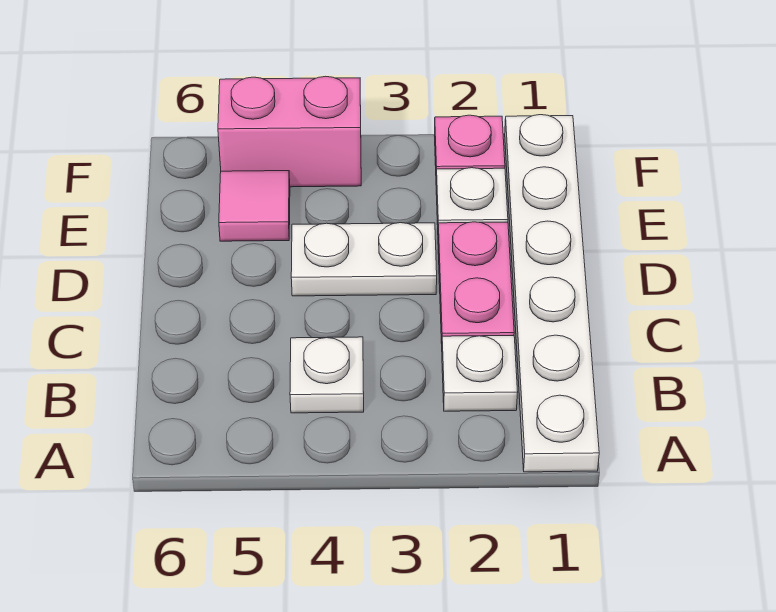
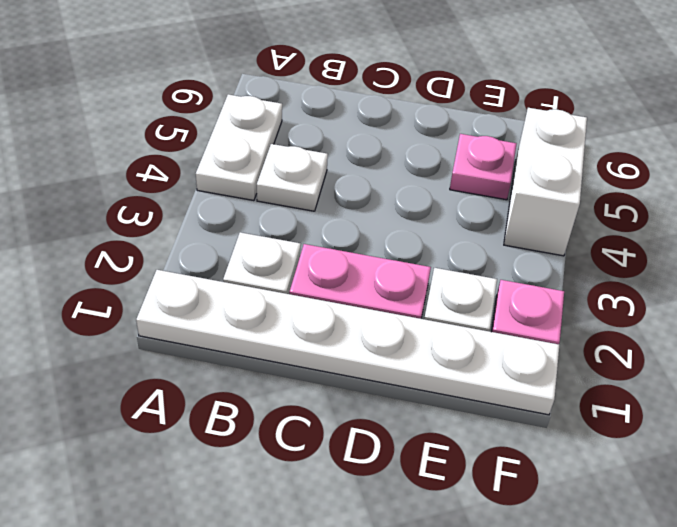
white plate D3:D4 level 1 -> white plate A4:A5 level 1
pink tile E5 level 1 -> pink plate E5 level 1
pink brick F4:F5 level 1 -> white brick F4:F5 level 1

